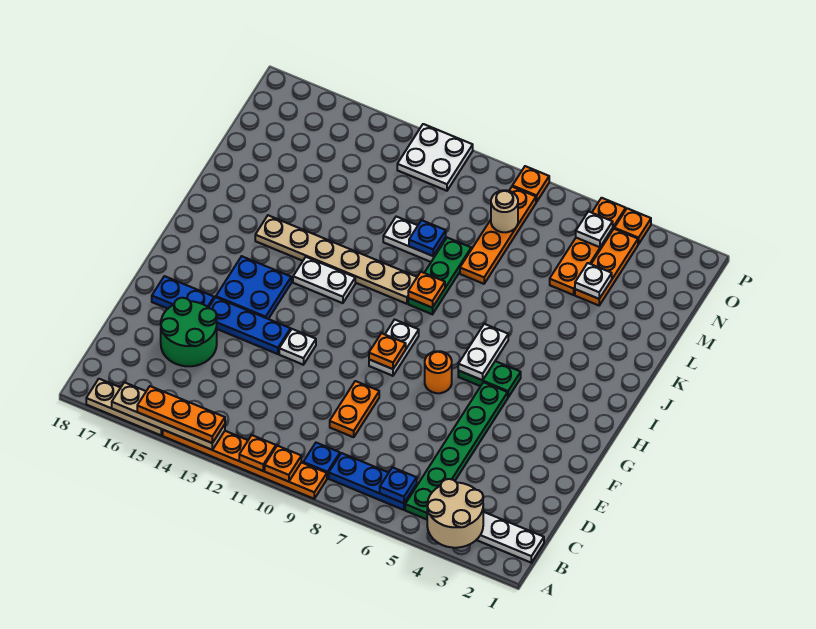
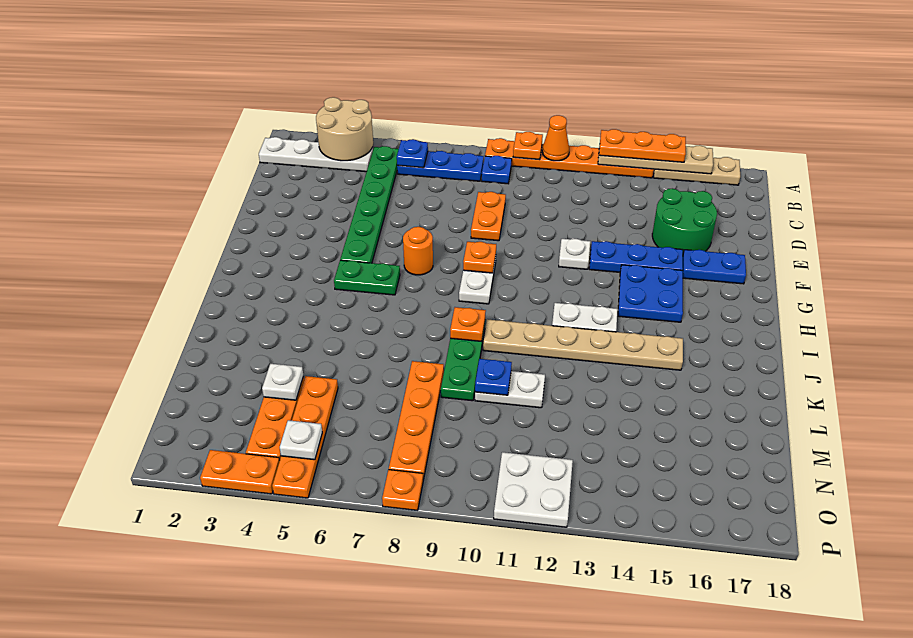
orange plate A11 level 2 -> orange cone A11 level 2
white plate H6:I6 level 2 -> none
tan round brick N8 level 2 -> none
orange plate P4 level 1 -> orange plate P3:P4 level 1

